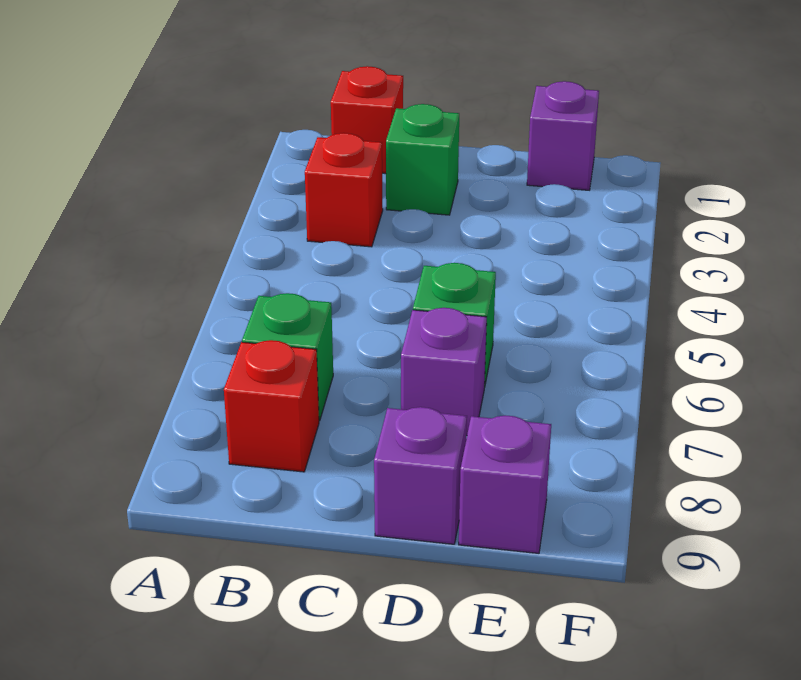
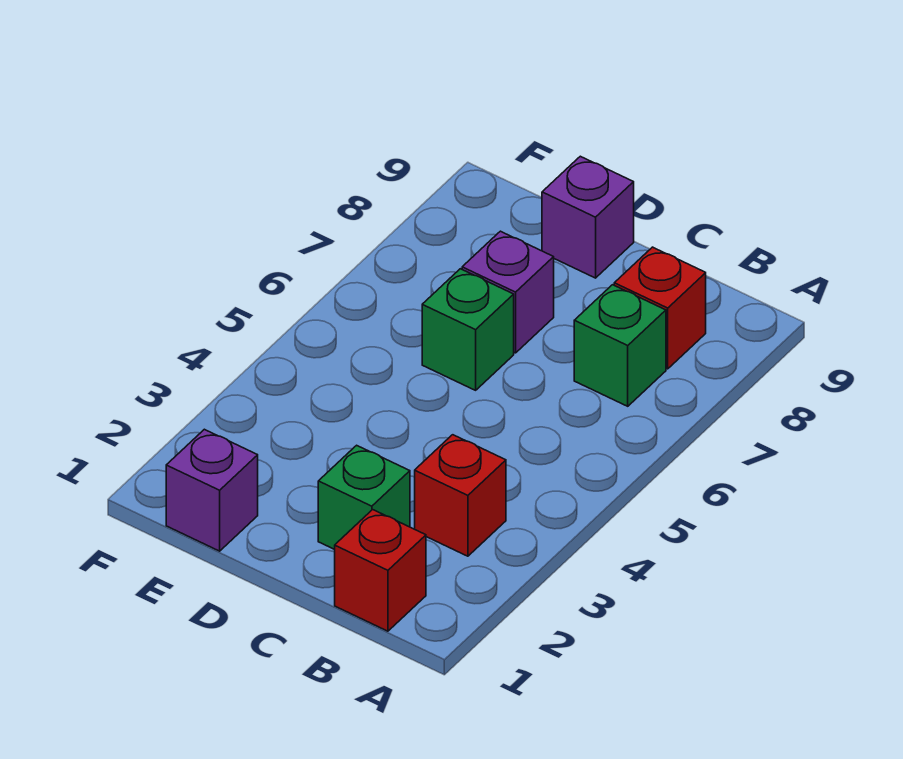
purple brick E9 level 1 -> none

